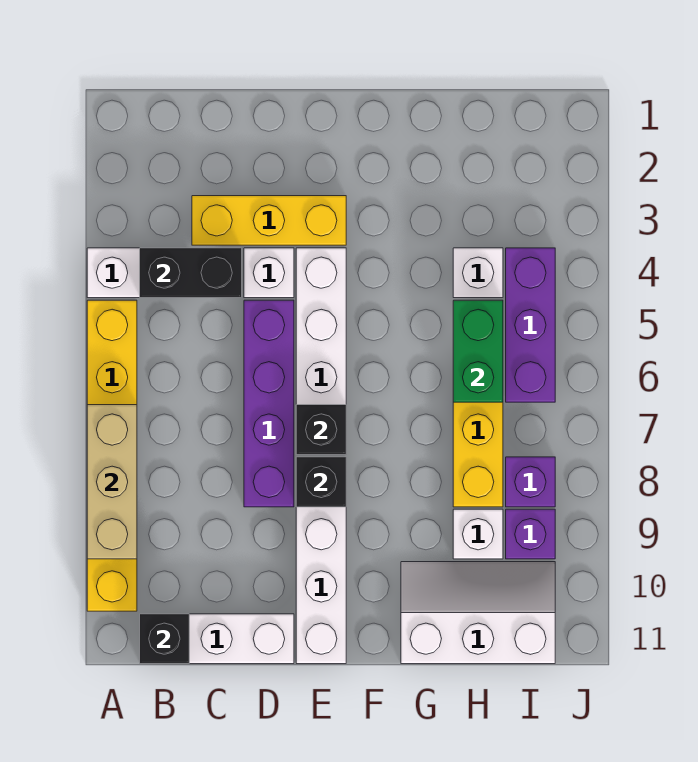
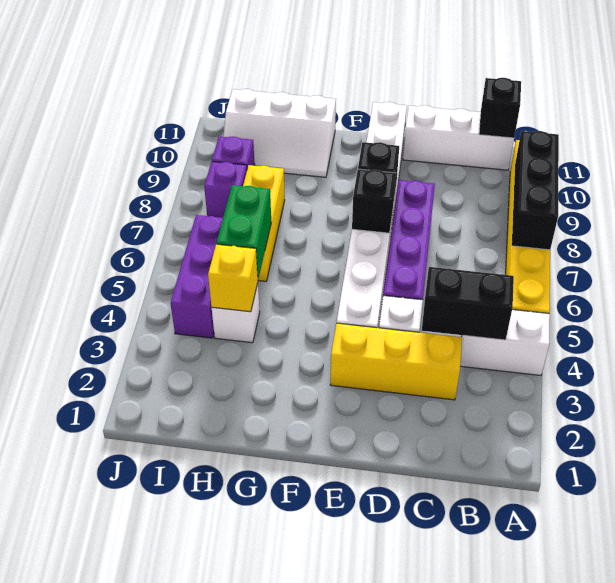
tan brick A7:A9 level 2 -> black brick A7:A9 level 2
none -> yellow brick H4 level 2
white brick H9 level 1 -> none

